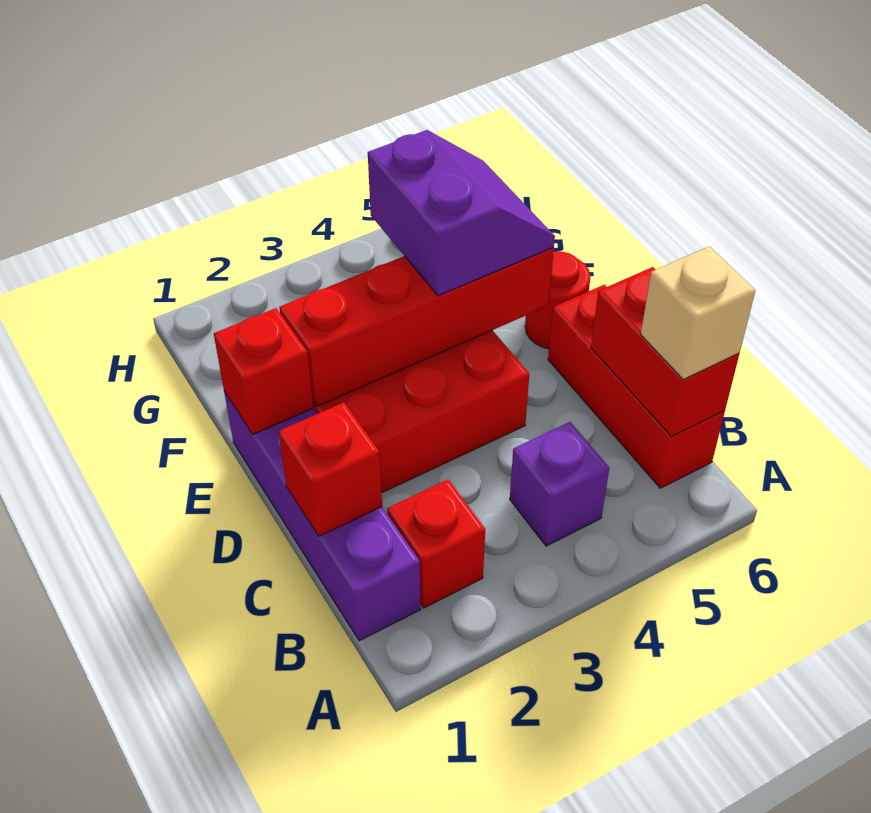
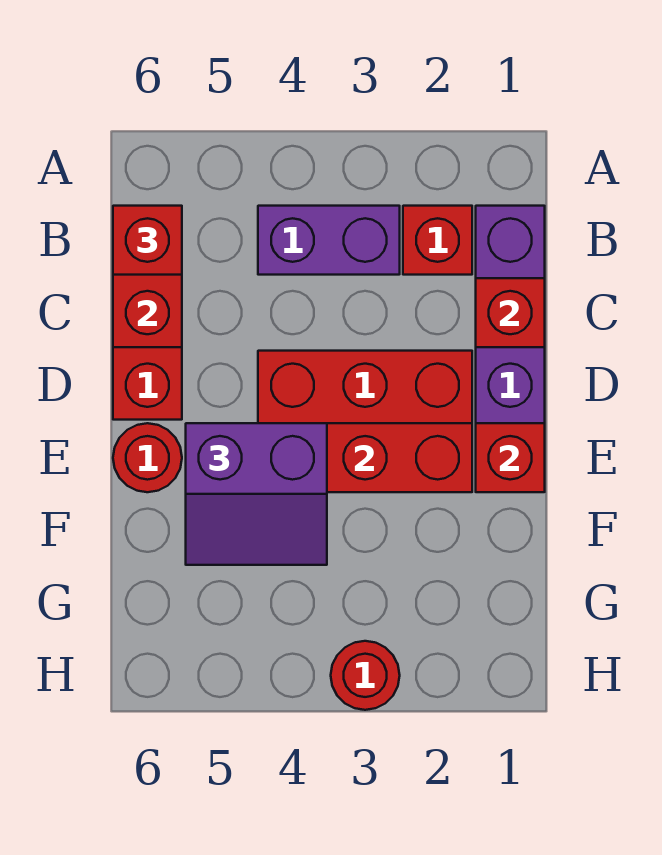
purple brick B4 level 1 -> purple brick B3:B4 level 1
tan brick B6 level 3 -> red brick B6 level 3
purple slope E4:F5 level 3 top 4 -> purple slope E4:F5 level 3 top E
none -> red round brick H3 level 1

